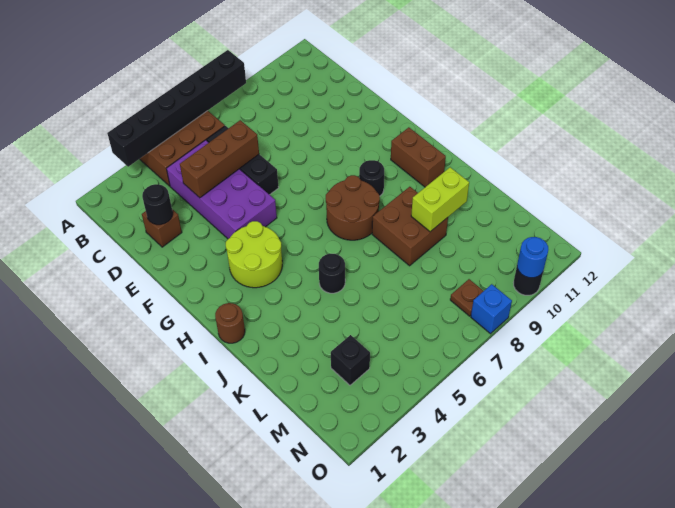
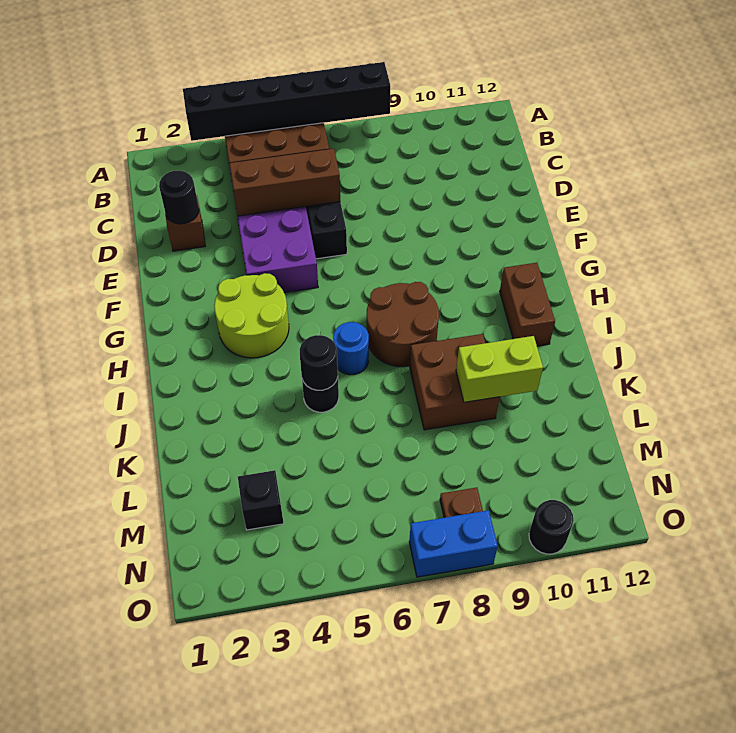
black round brick H9 level 1 -> black round brick J5 level 2
brown round brick I1 level 1 -> none
blue brick O8 level 1 -> blue brick O7:O8 level 1
blue round brick O10 level 2 -> blue round brick I6 level 1

